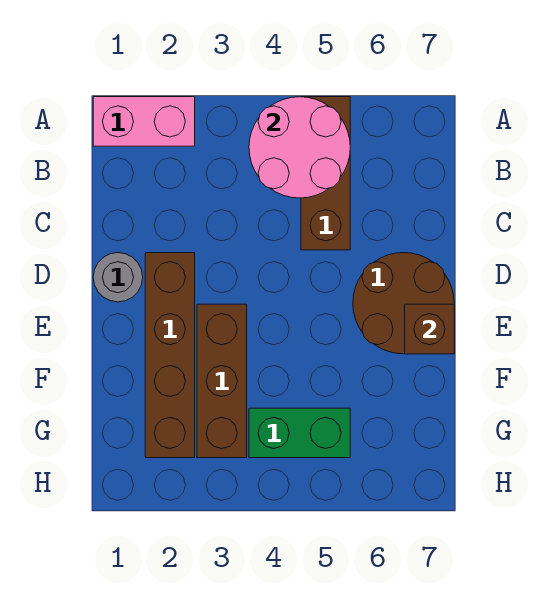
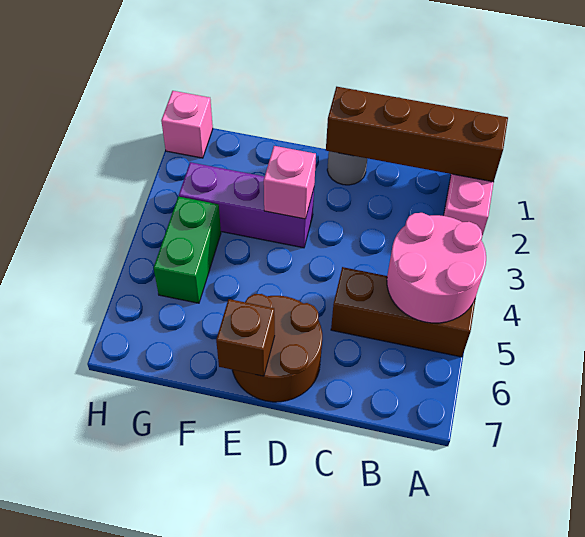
brown brick D2:G2 level 1 -> brown brick A1:D1 level 2
brown brick E3:G3 level 1 -> purple brick E3:G3 level 1
none -> pink brick E3 level 2
none -> pink brick H1 level 1

